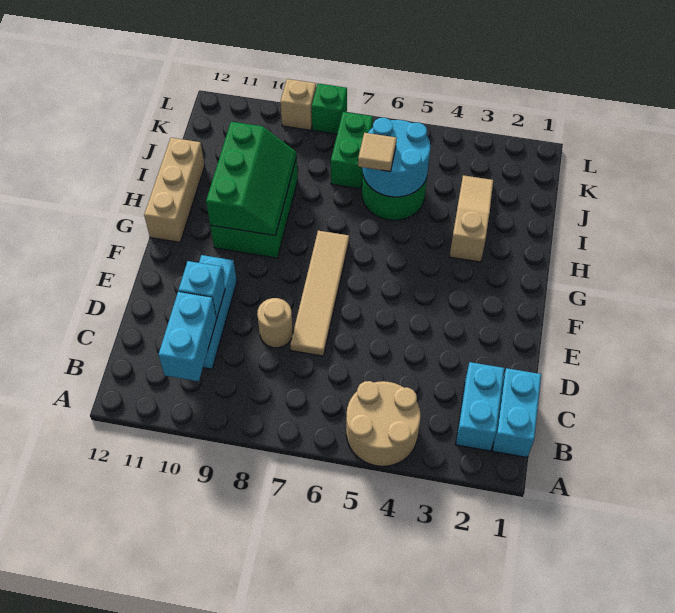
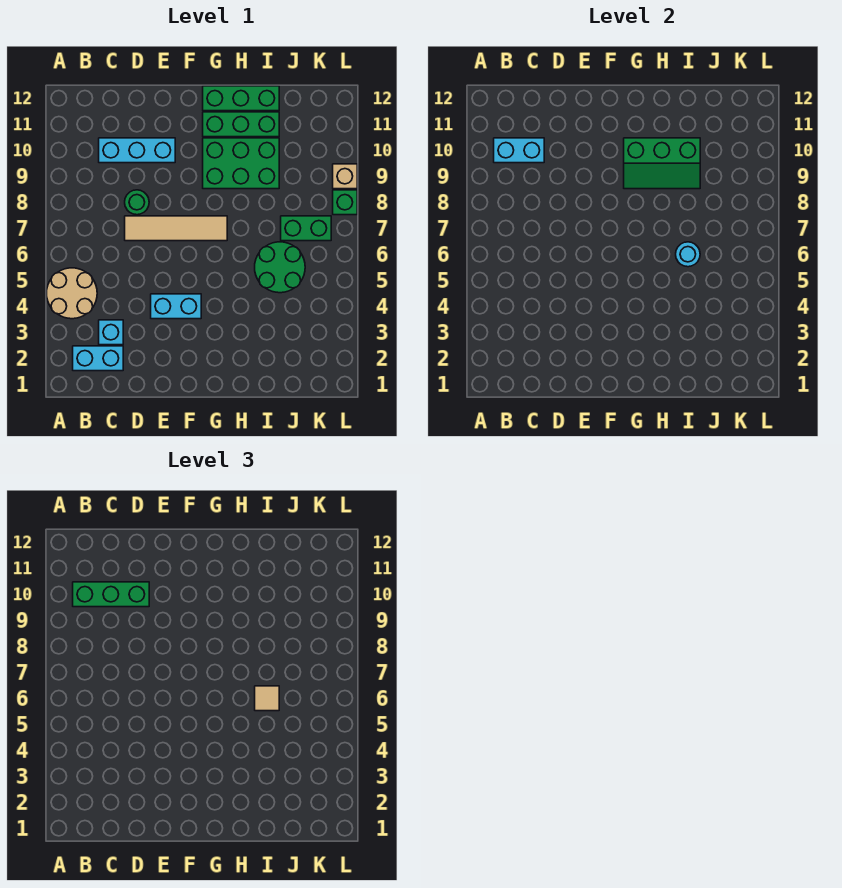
cyan brick B1:C1 level 1 -> cyan brick E4:F4 level 1
none -> green brick B10:D10 level 3
tan round brick D8 level 1 -> green round brick D8 level 1
cyan brick D10 level 2 -> cyan brick C3 level 1
none -> green brick G11:I11 level 1
tan brick G12:I12 level 1 -> green brick G12:I12 level 1
tan slope H3:J3 level 1 top H -> none
cyan round brick I5:J6 level 2 -> cyan round brick I6 level 2

